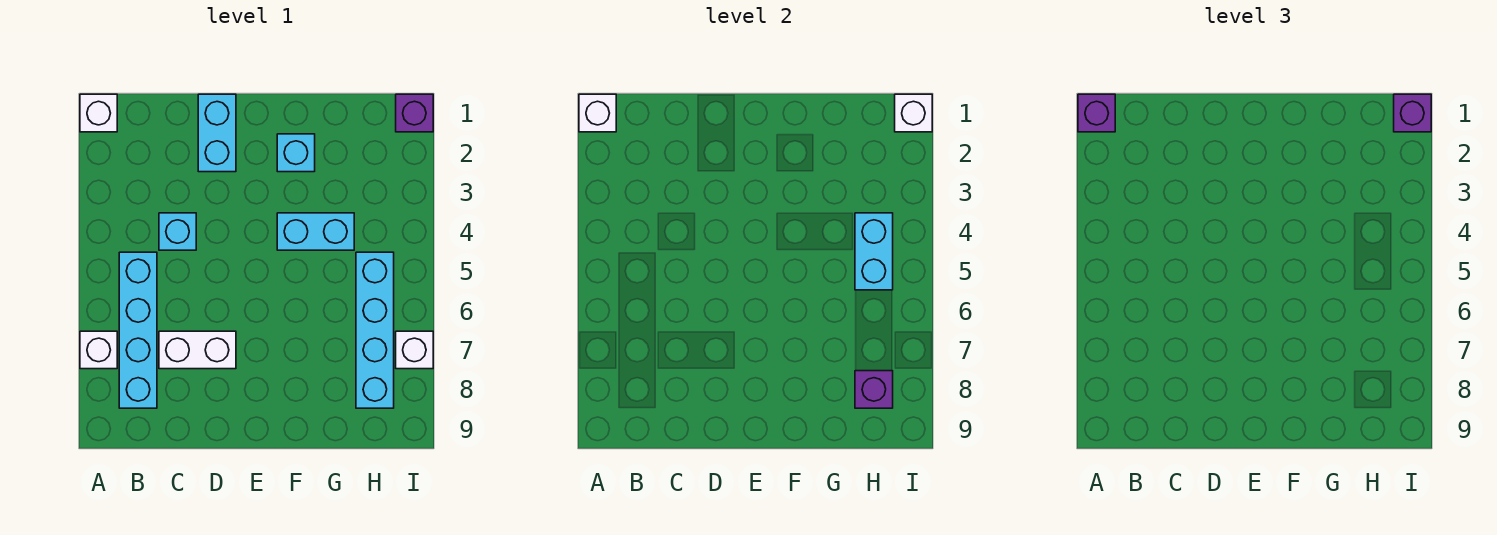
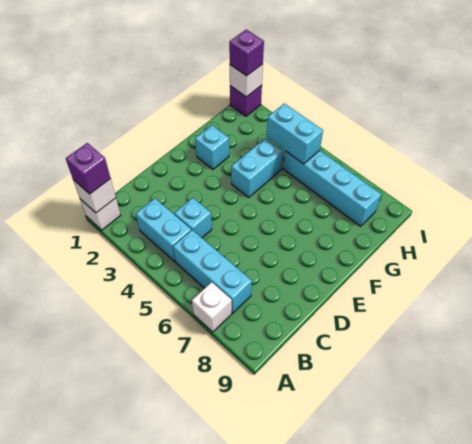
cyan brick B5:B8 level 1 -> cyan brick B5:B7 level 1
white brick C7:D7 level 1 -> none
cyan brick D1:D2 level 1 -> cyan brick B3:B4 level 1
purple brick H8 level 2 -> none
white brick I7 level 1 -> none

